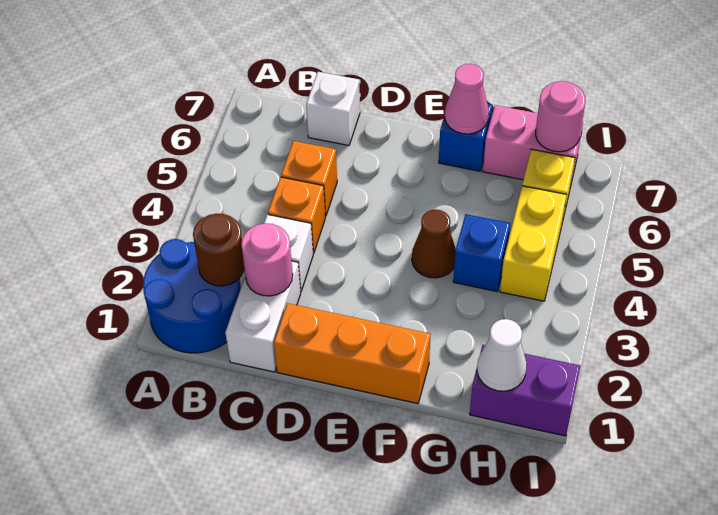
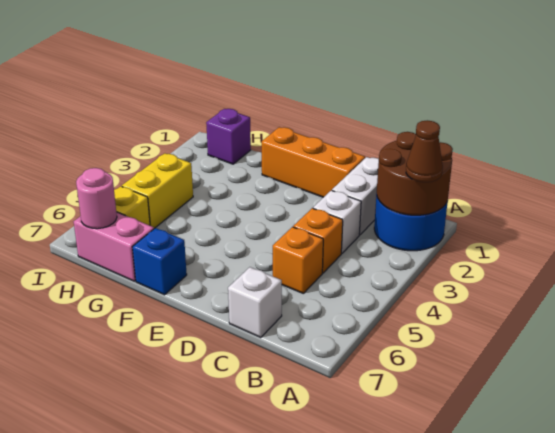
brown round brick B2 level 2 -> brown round brick A1:B2 level 2
pink round brick C2 level 2 -> none
brown cone F4 level 1 -> brown cone A2 level 3
pink cone F7 level 2 -> none
blue brick G4 level 1 -> none
purple brick H1:I1 level 1 -> purple brick H1 level 1
white cone H1 level 2 -> none

